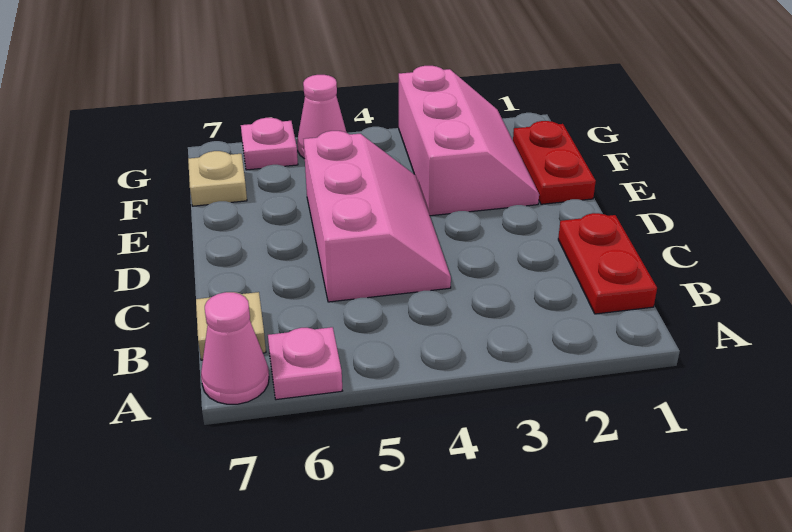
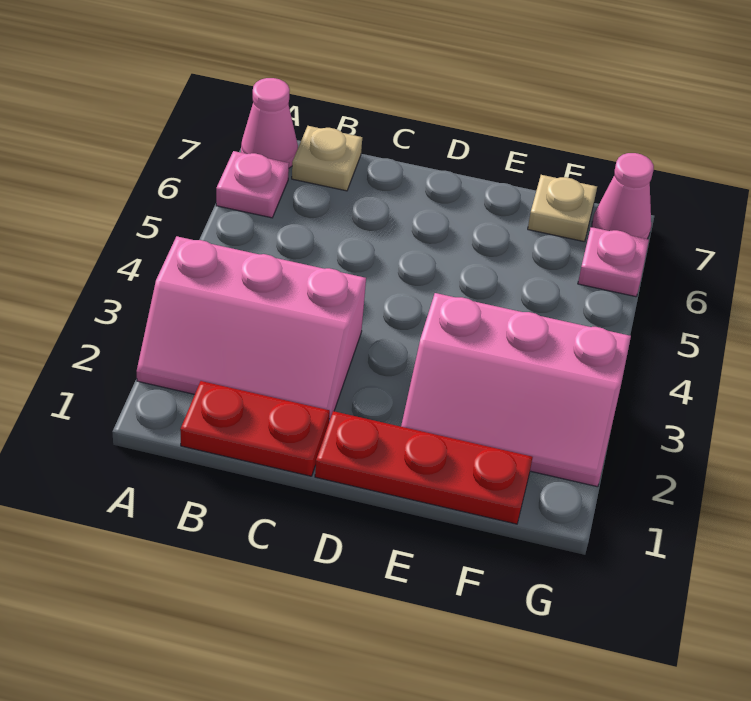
pink slope C4:E5 level 1 top 5 -> pink slope A2:C3 level 1 top 3
red plate E1:F1 level 1 -> red plate D1:F1 level 1
pink cone G5 level 1 -> pink cone G7 level 1

